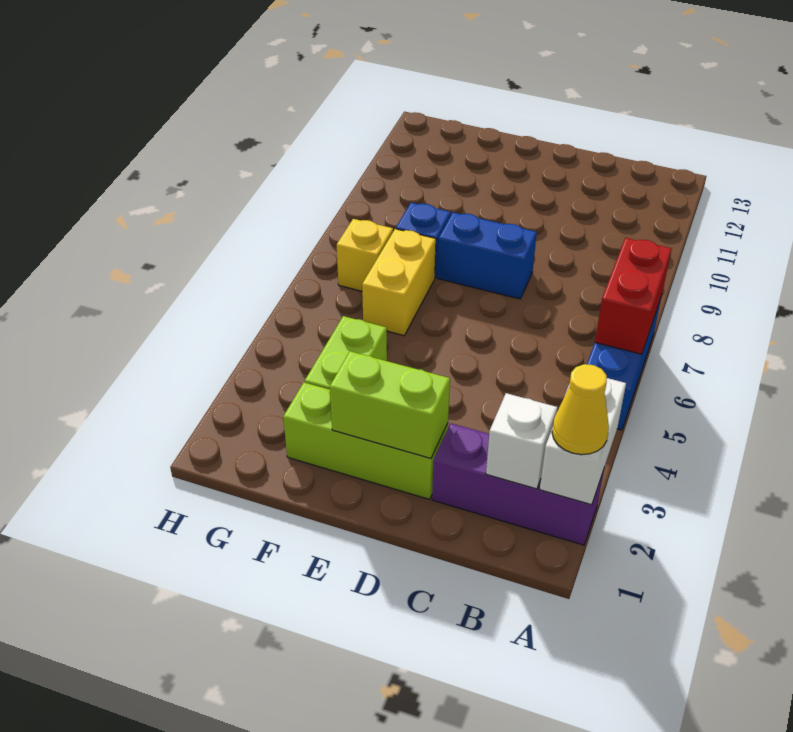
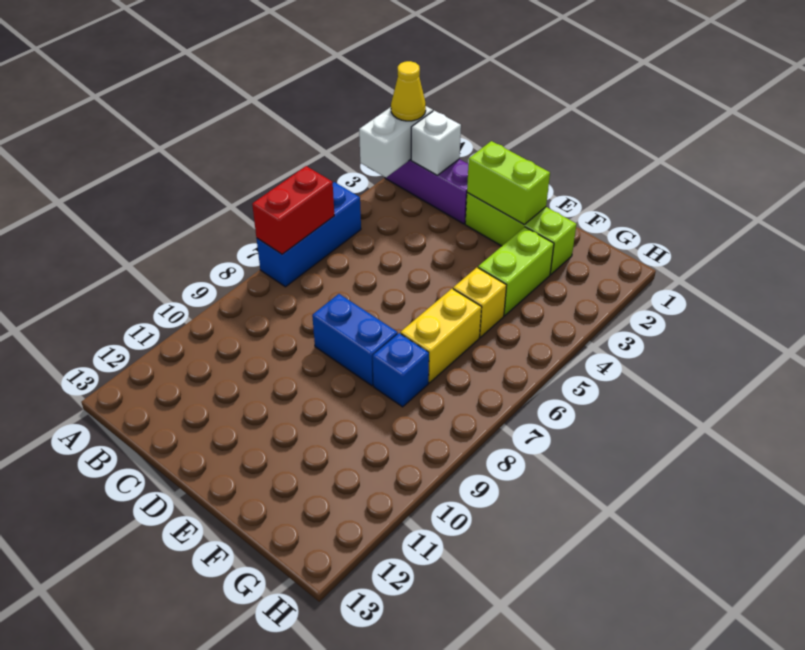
yellow brick G7 level 1 -> yellow brick F5 level 1

